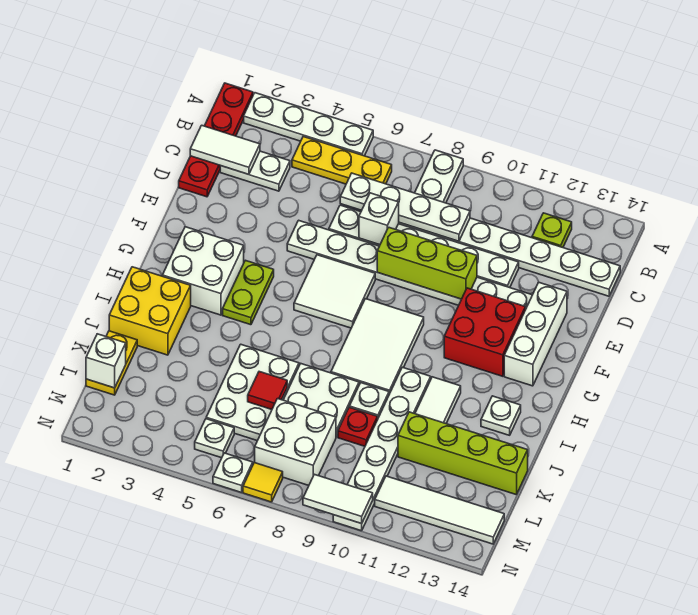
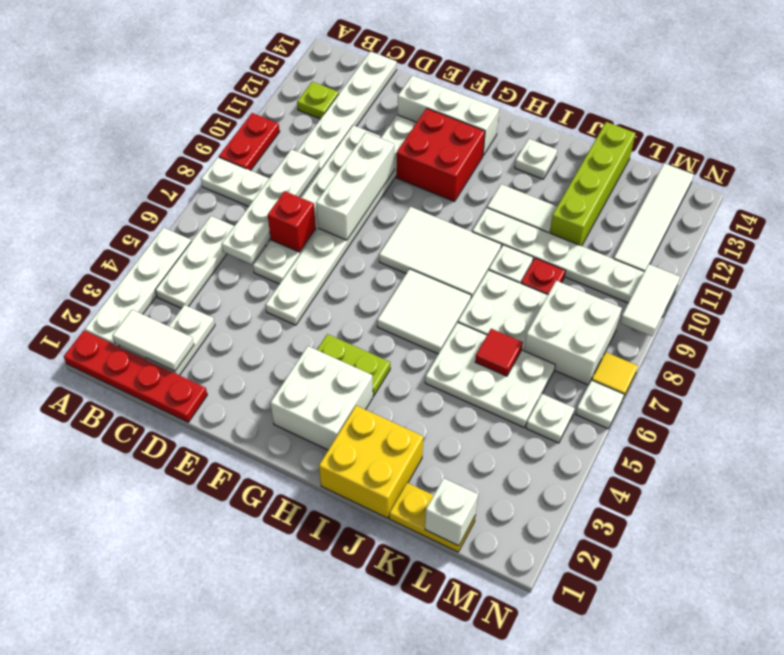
none -> red plate A9:A10 level 1
yellow plate B4:B6 level 1 -> white plate B4:B6 level 1
white tile C1:C2 level 2 -> white tile B2:C2 level 2
white brick D7 level 2 -> red brick D7 level 2
lime brick E8:E10 level 2 -> white brick E8:E10 level 2
white tile F6:G7 level 1 -> white tile H6:I7 level 1

